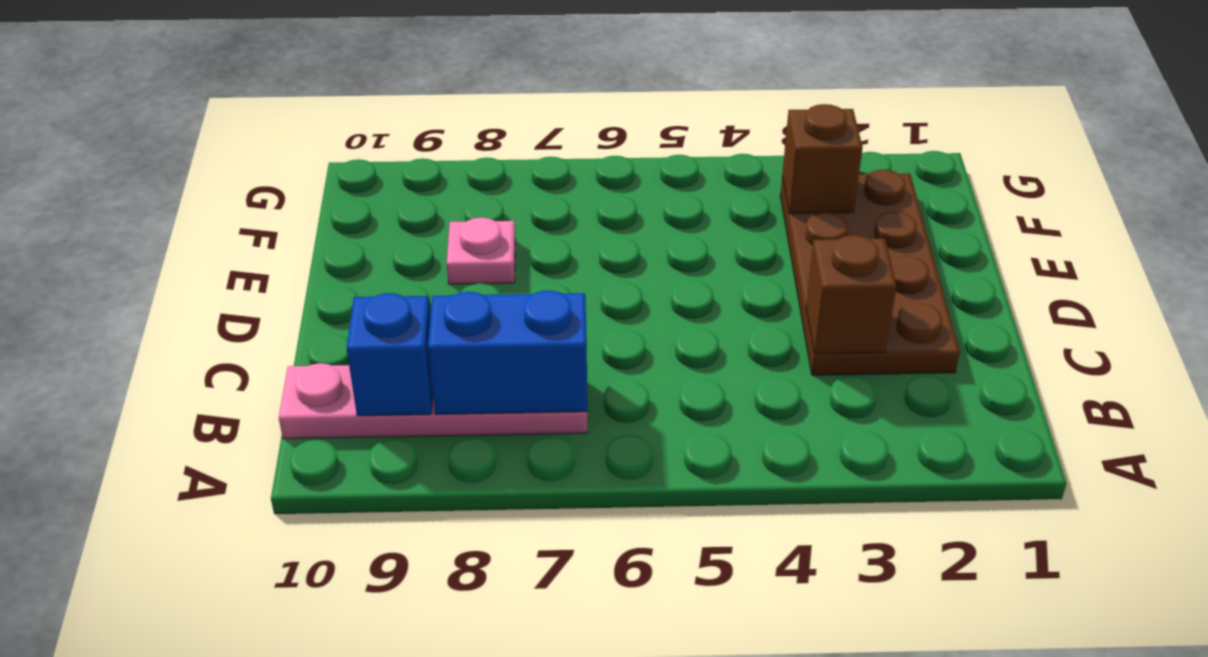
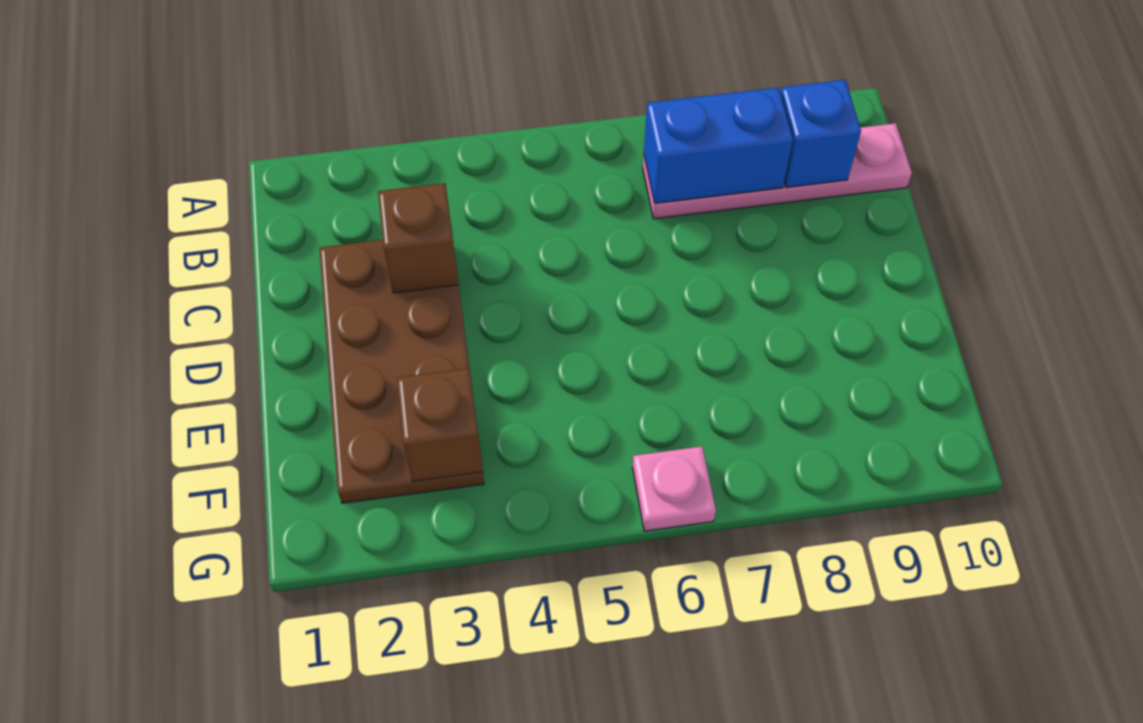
pink plate E8 level 1 -> pink plate G6 level 1

